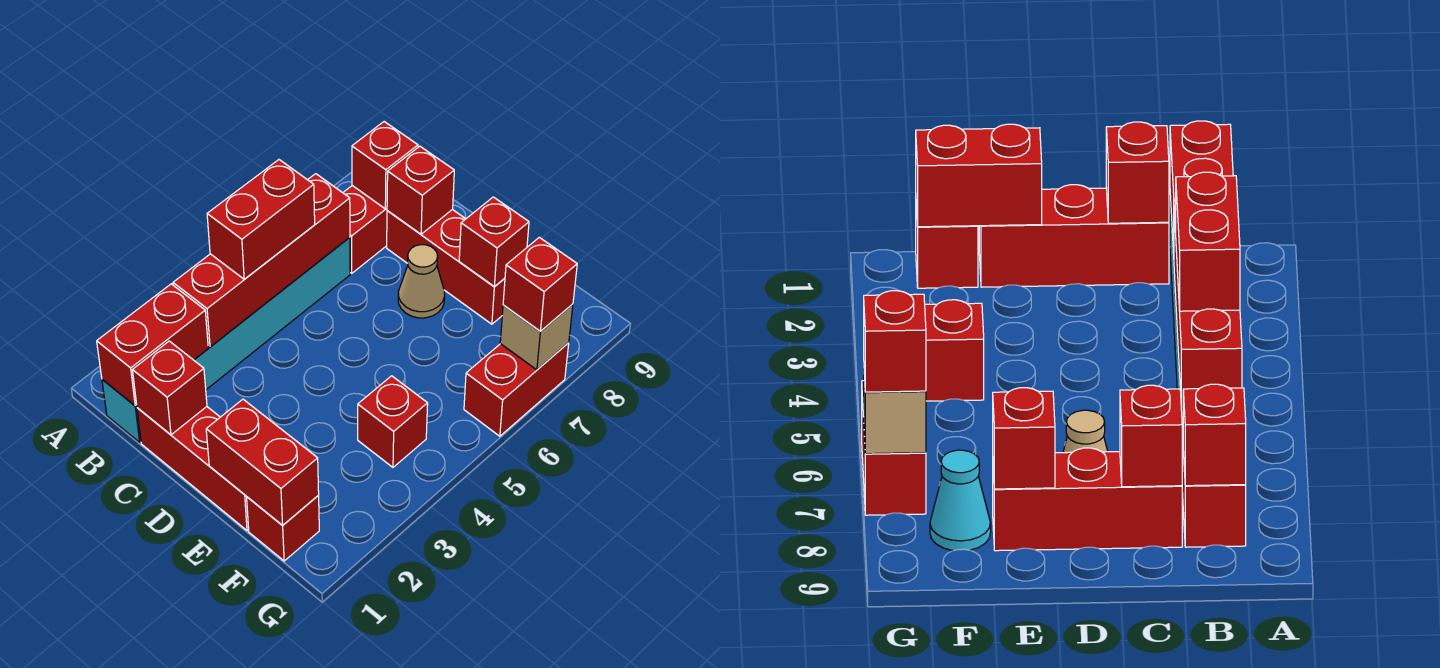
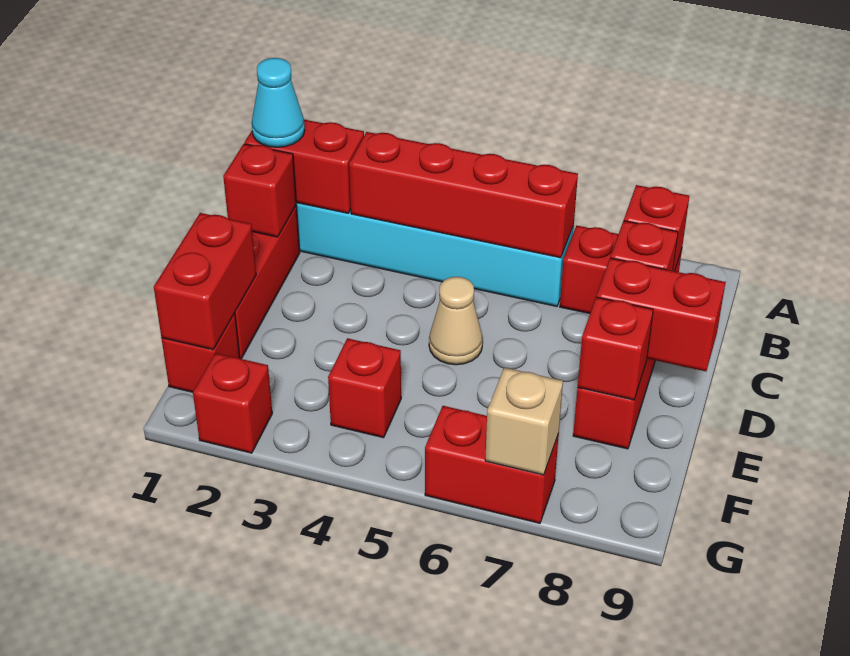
red brick B4:B5 level 3 -> red brick D8:D9 level 2
tan cone D7 level 1 -> tan cone D5 level 1
cyan cone F8 level 1 -> cyan cone B1 level 3
red brick G7 level 3 -> red brick G2 level 1

